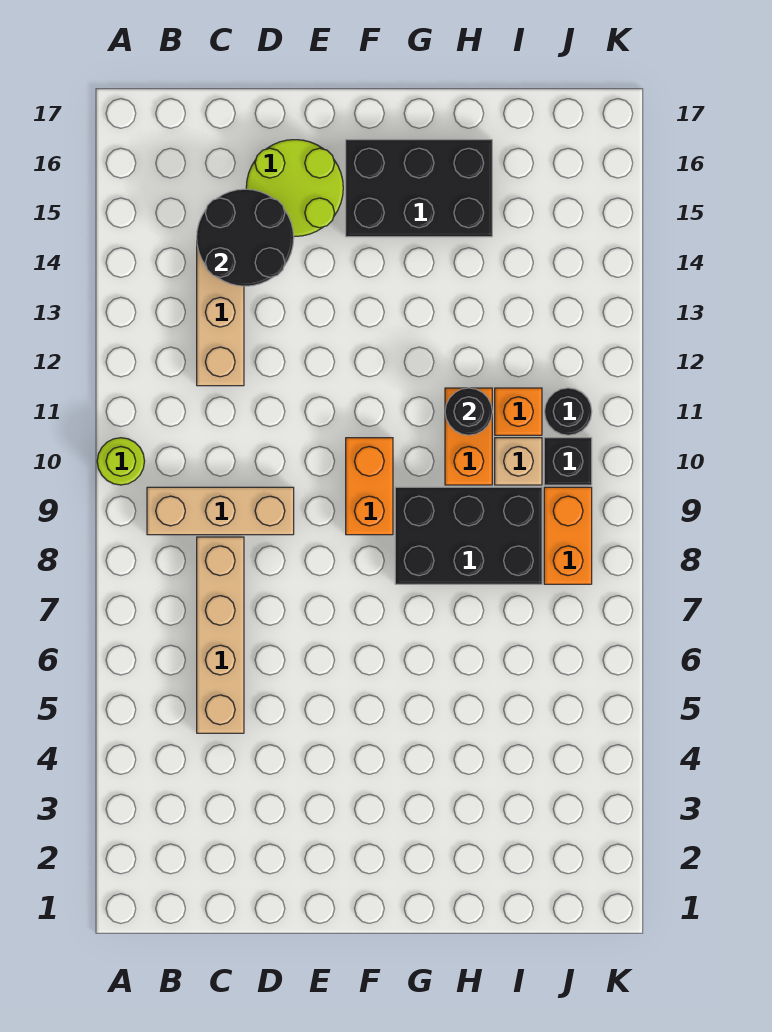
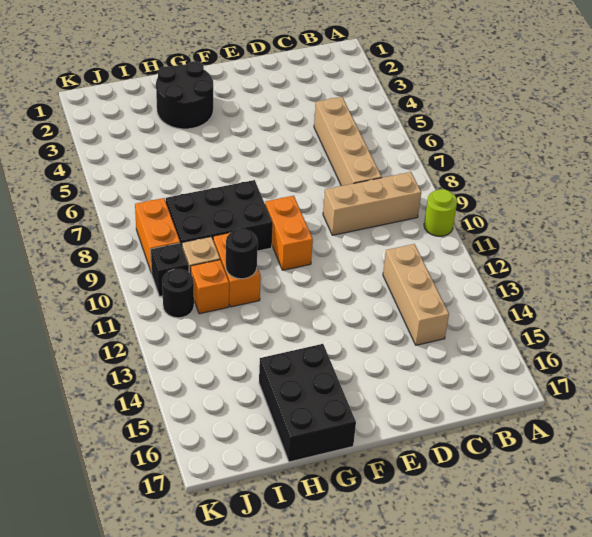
black round brick C14:D15 level 2 -> black round brick G2:H3 level 1
lime round brick D15:E16 level 1 -> none
black brick F15:H16 level 1 -> black brick G15:H17 level 1

